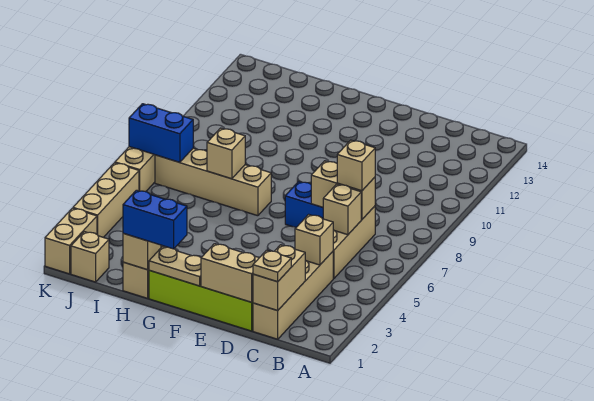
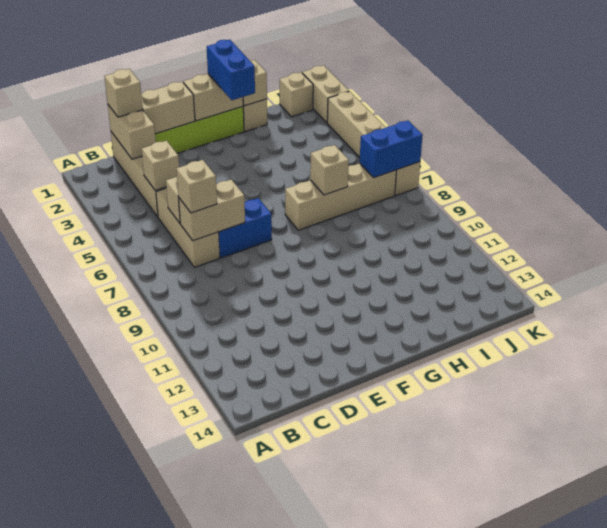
tan plate C1 level 3 -> tan brick C1 level 3
tan plate F1:G1 level 2 -> tan brick F1:G1 level 2
blue brick G1:H1 level 3 -> blue brick G1:G2 level 3

